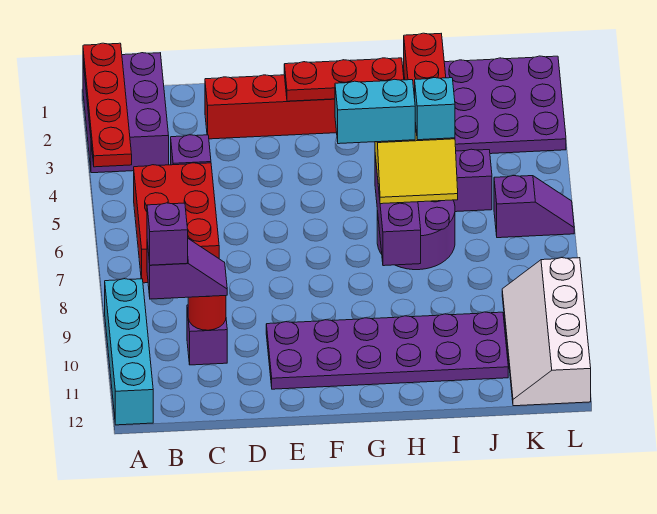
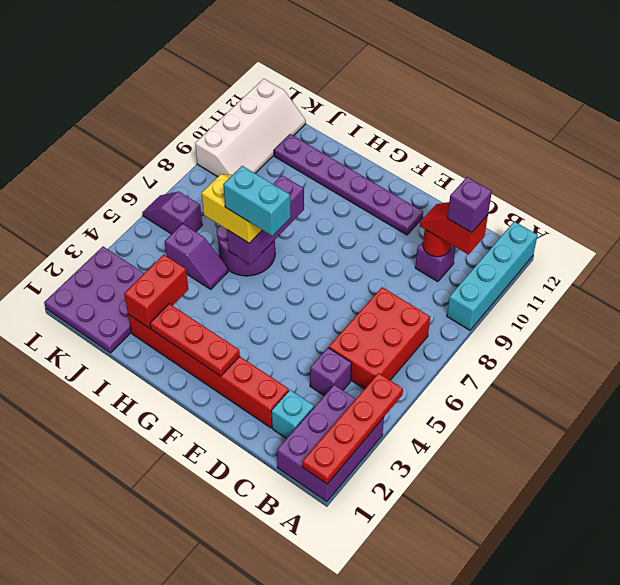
purple slope B10:C10 level 3 top B -> red slope B10:C10 level 3 top B
purple plate E10:J11 level 1 -> purple plate E11:J11 level 1
cyan brick I6 level 4 -> cyan brick C2 level 1

